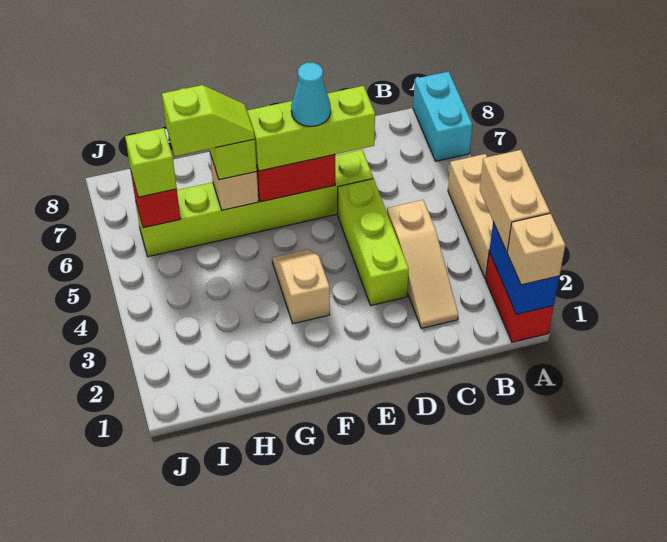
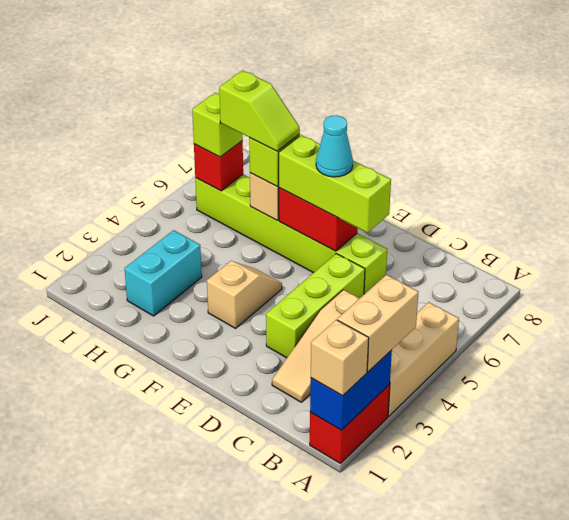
cyan brick A7:A8 level 1 -> cyan brick H2:H3 level 1

